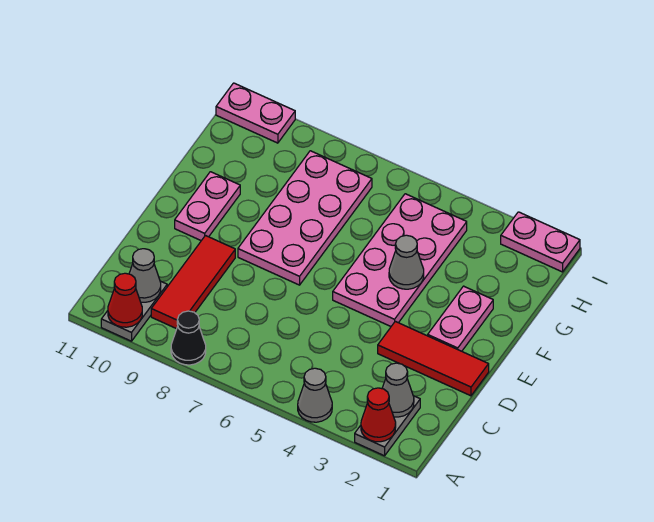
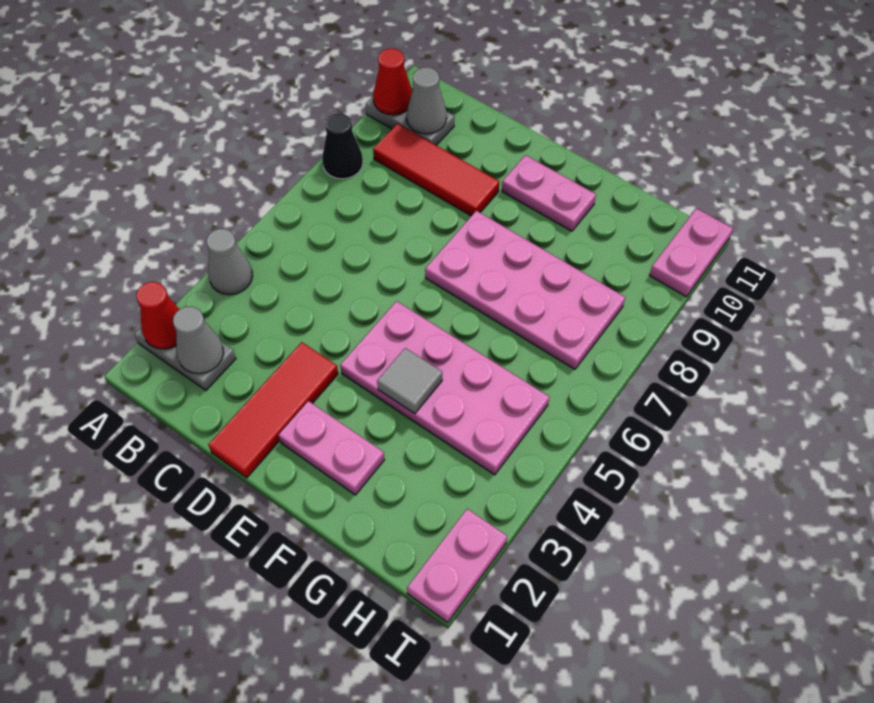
grey cone F4 level 2 -> grey tile F4 level 2

